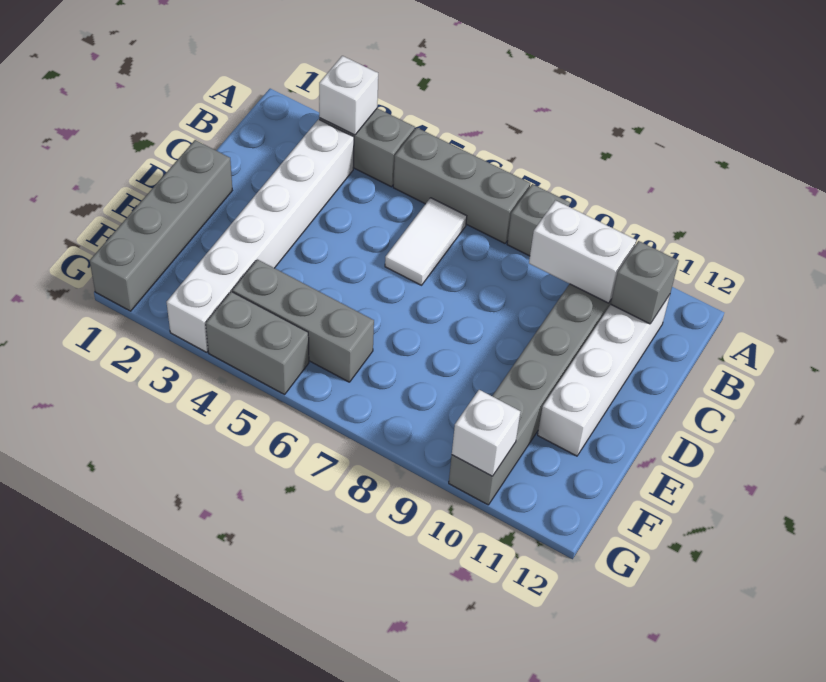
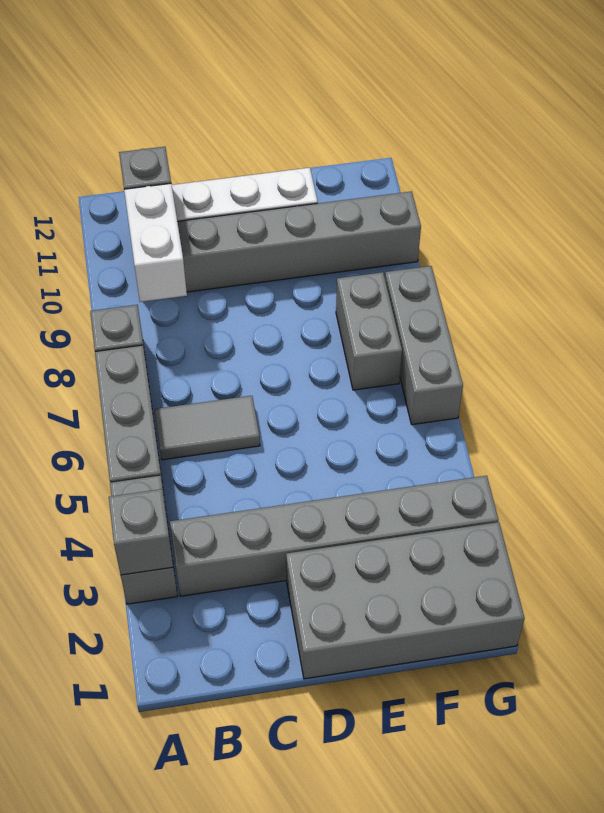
white brick A3 level 2 -> grey brick A3 level 2
white brick B3:G3 level 1 -> grey brick B3:G3 level 1
white tile B6:C6 level 1 -> grey tile B6:C6 level 1
grey brick D1:G1 level 1 -> grey brick D1:G2 level 1
grey brick F4:F6 level 1 -> grey brick G6:G8 level 1
grey brick G4:G5 level 1 -> grey brick F7:F8 level 1
white brick G10 level 2 -> none

